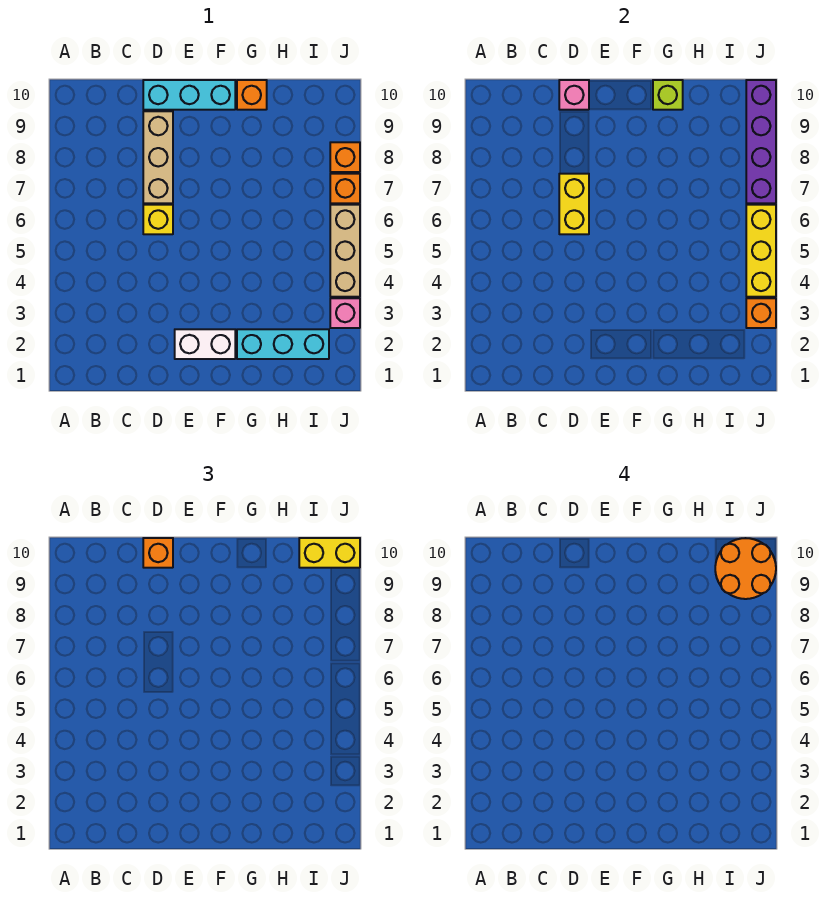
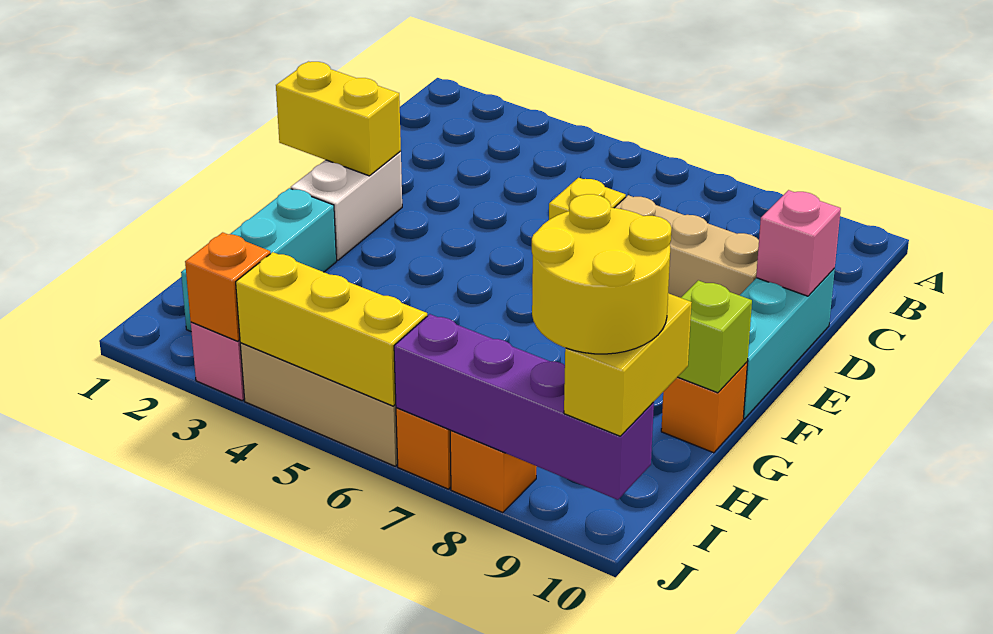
yellow brick D6:D7 level 2 -> yellow brick E1:E2 level 2
orange brick D10 level 3 -> none
orange round brick I9:J10 level 4 -> yellow round brick I9:J10 level 4

